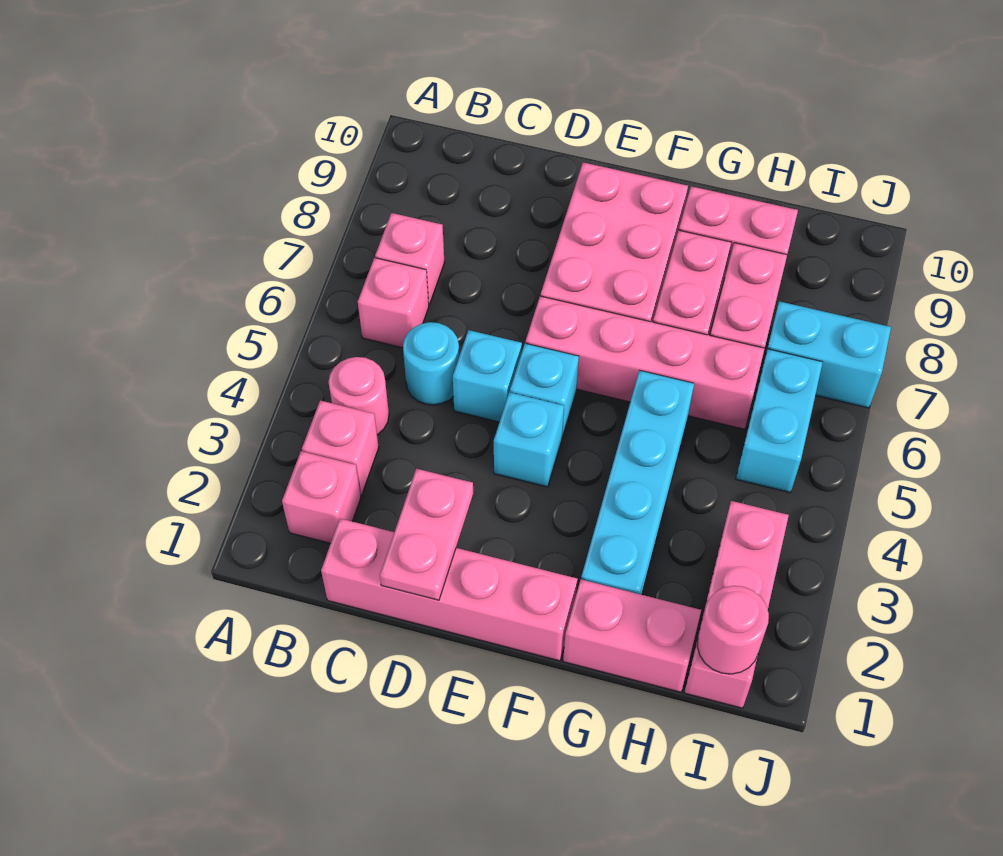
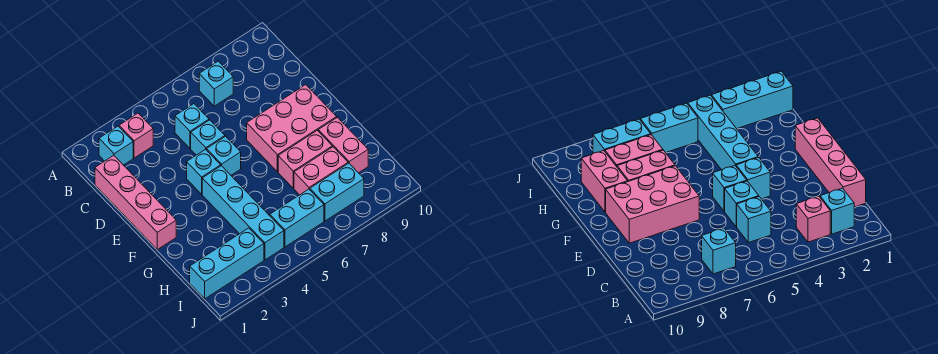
pink brick B2 level 1 -> cyan brick B2 level 1
pink round brick B4 level 1 -> none
pink brick B6 level 1 -> none
pink brick B7 level 1 -> cyan brick B7 level 1
cyan round brick C5 level 1 -> cyan brick C5 level 1
pink plate D1:D2 level 2 -> none
pink brick E6:H6 level 1 -> none
pink brick G1:H1 level 1 -> none
cyan brick G2:G5 level 1 -> cyan brick F4:I4 level 1
pink brick I1:I3 level 1 -> cyan brick I1:I3 level 1
pink round brick I1 level 2 -> none
cyan brick I7:J7 level 1 -> cyan brick I7:I8 level 1

